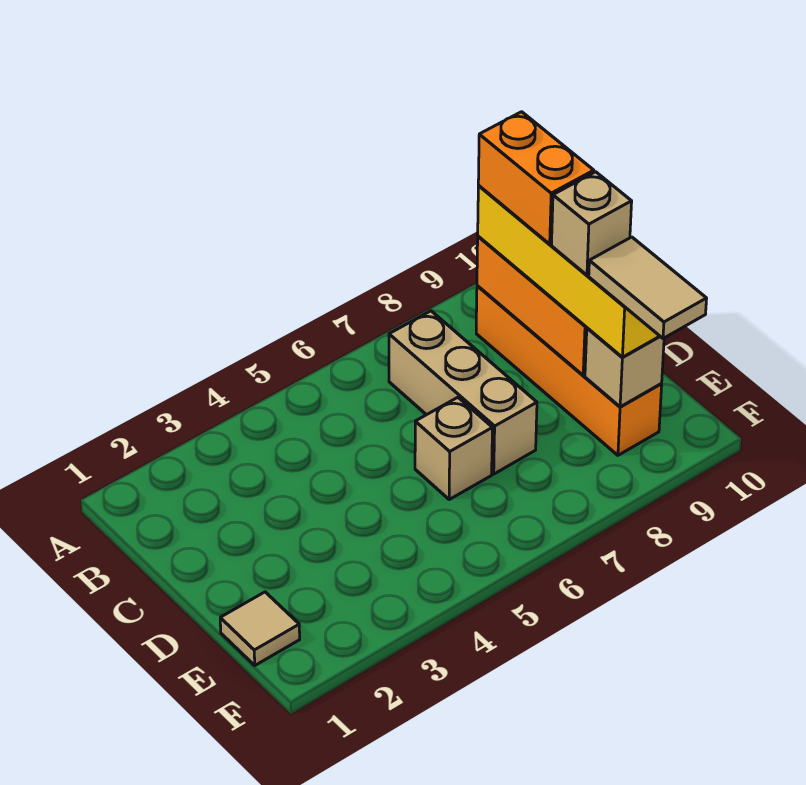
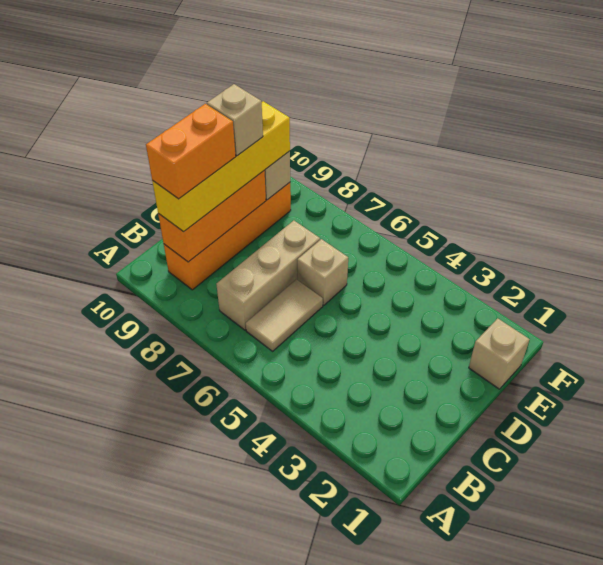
tan tile E1 level 1 -> tan brick E1 level 1
tan tile E9:F9 level 4 -> tan tile B6:C6 level 1

